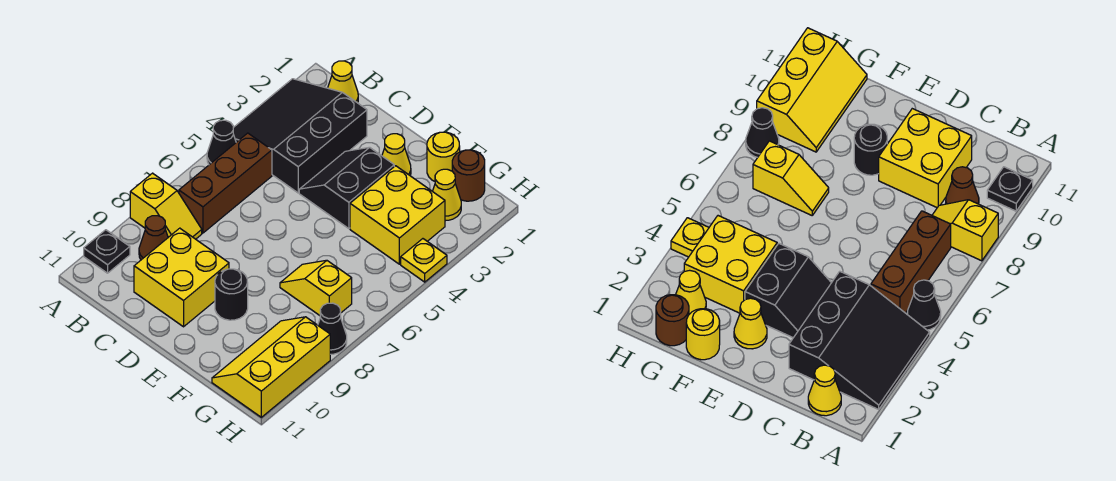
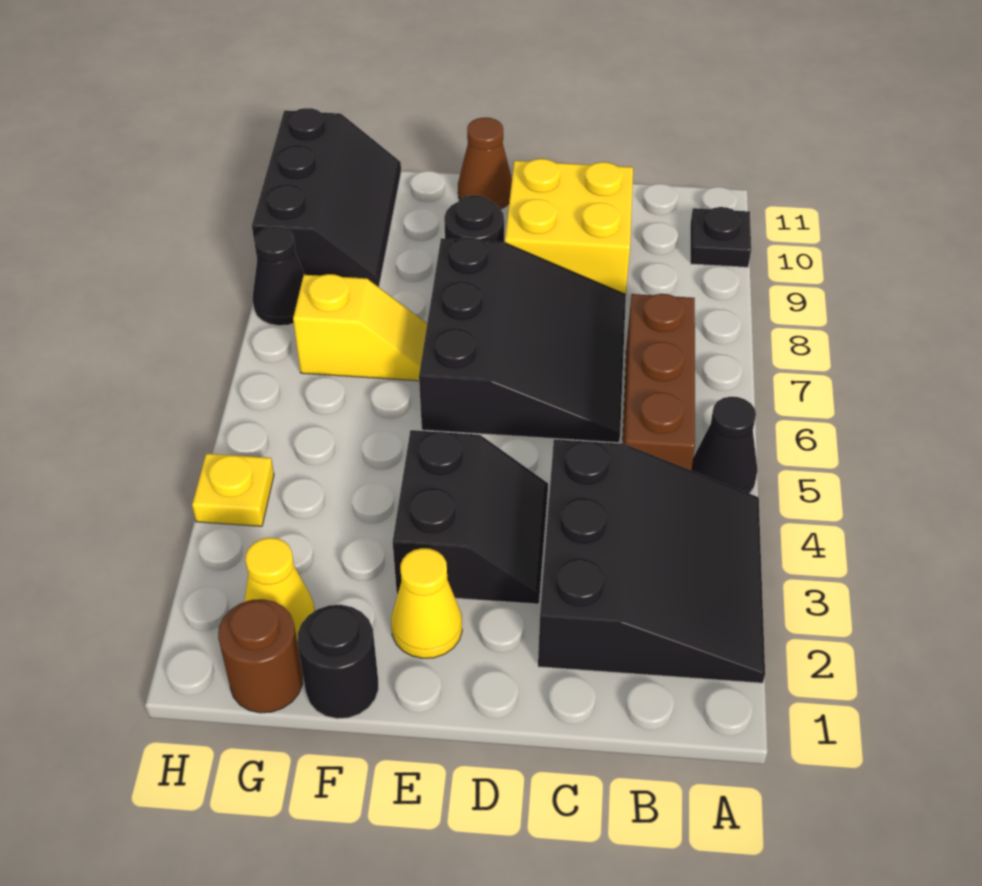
yellow slope A8:B8 level 1 top A -> none
yellow cone B1 level 1 -> none
brown cone B9 level 1 -> brown cone E11 level 1
none -> black slope C6:E8 level 1 top E
yellow round brick F1 level 1 -> black round brick F1 level 1
yellow brick F3:G4 level 1 -> none
yellow slope G9:H11 level 1 top H -> black slope G9:H11 level 1 top H

